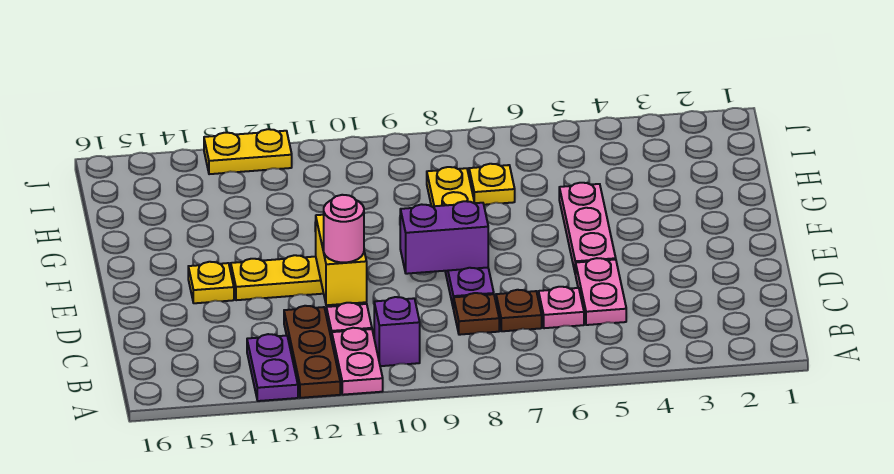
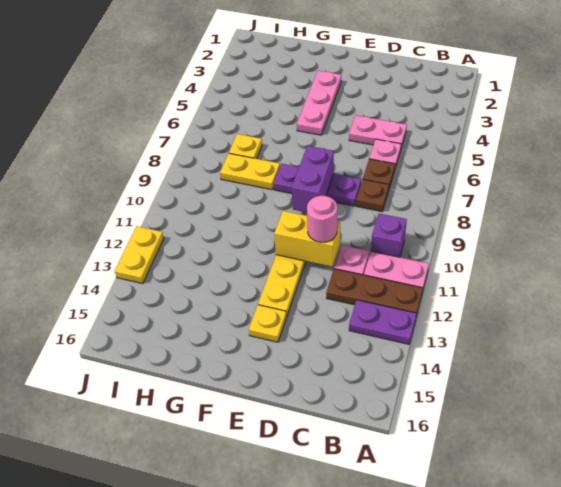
pink plate E5:G5 level 1 -> pink plate F3:F5 level 1

